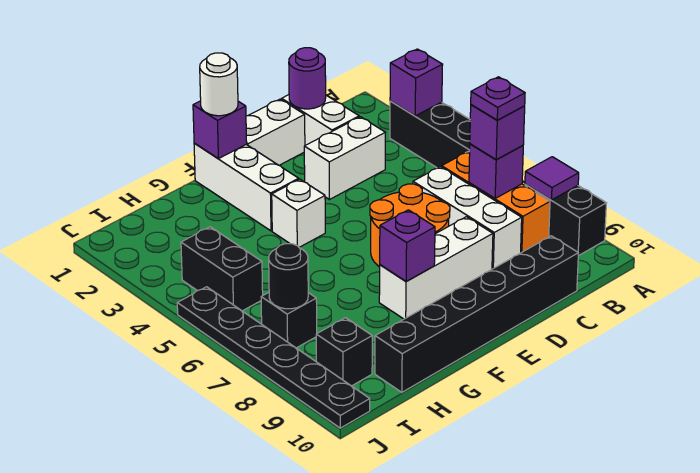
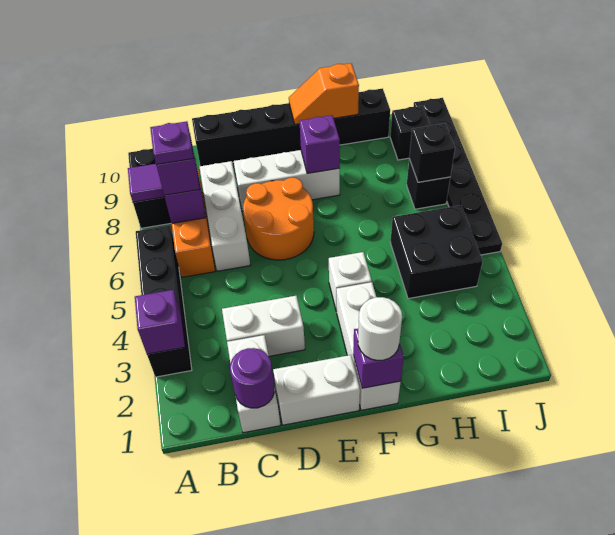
none -> orange slope F10:G10 level 2 top G
black brick I4:I5 level 1 -> black brick H4:I5 level 1
black round brick I7 level 2 -> black brick I7 level 2

